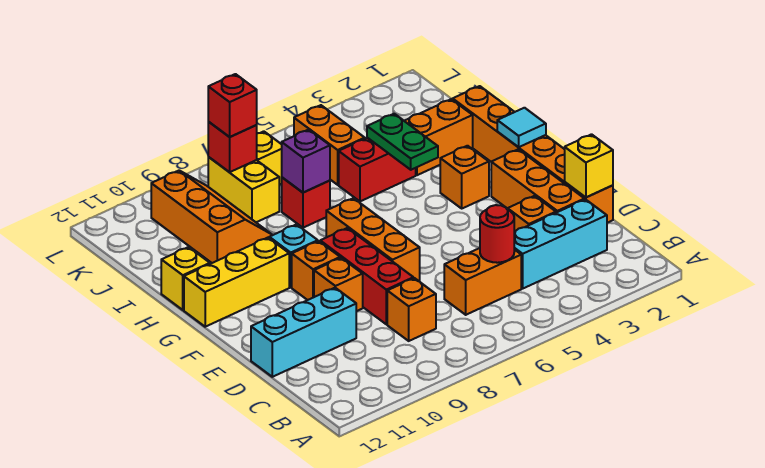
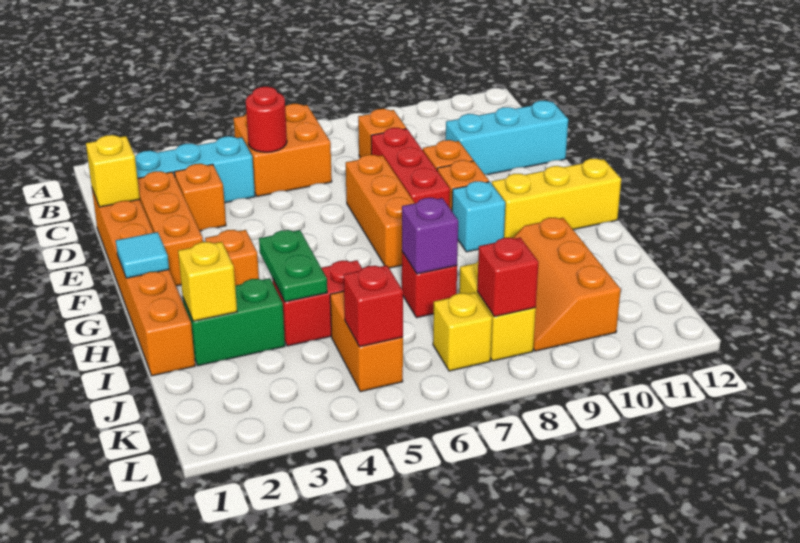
orange brick C5:C6 level 1 -> orange brick B5:C6 level 1
yellow brick H12 level 1 -> yellow brick I2 level 2
orange brick I2:I3 level 1 -> green brick I2:I3 level 1
red brick K8 level 3 -> red brick K5 level 2

